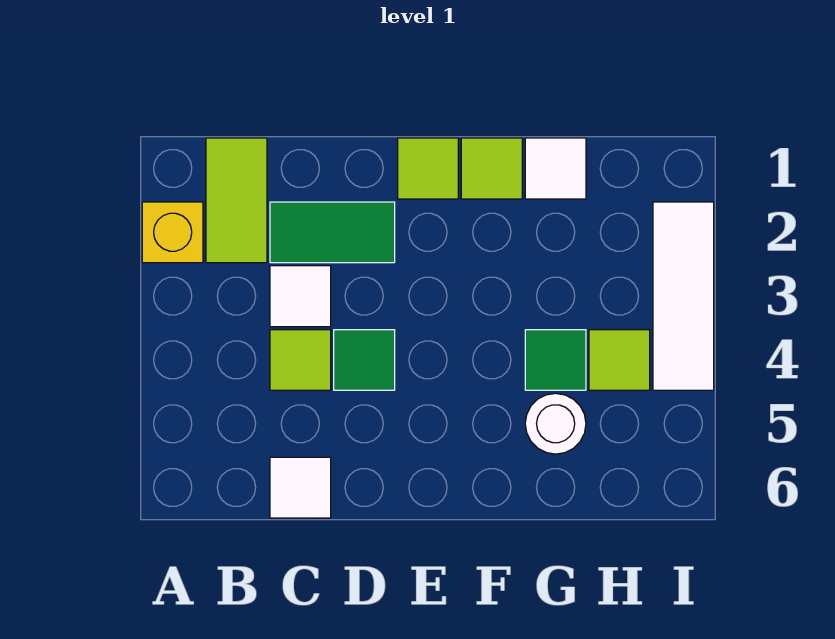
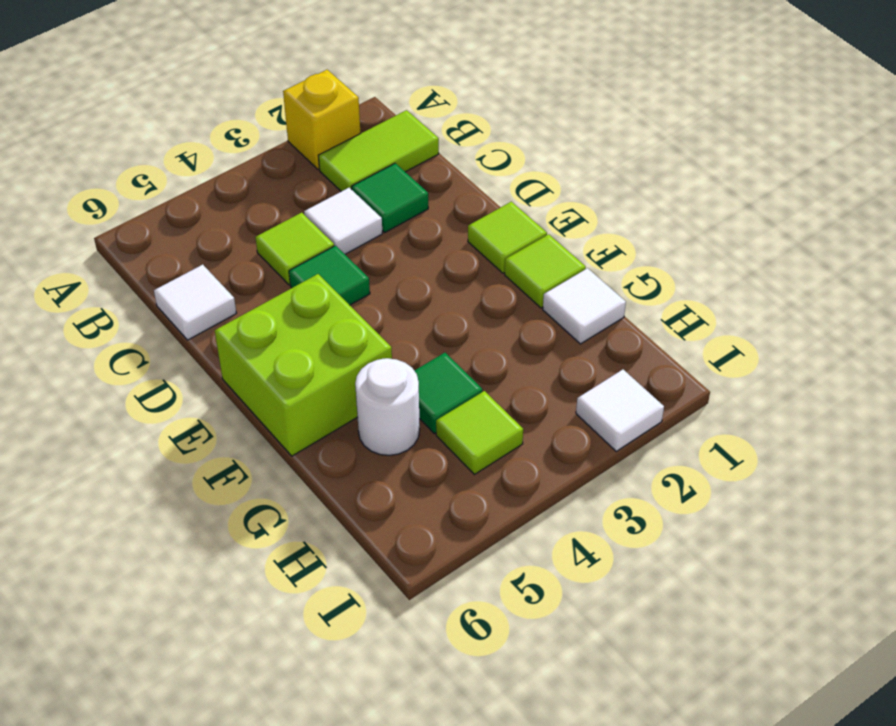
green tile C2:D2 level 1 -> green tile C2 level 1
none -> lime brick E5:F6 level 1
white tile I2:I4 level 1 -> white tile I2 level 1

